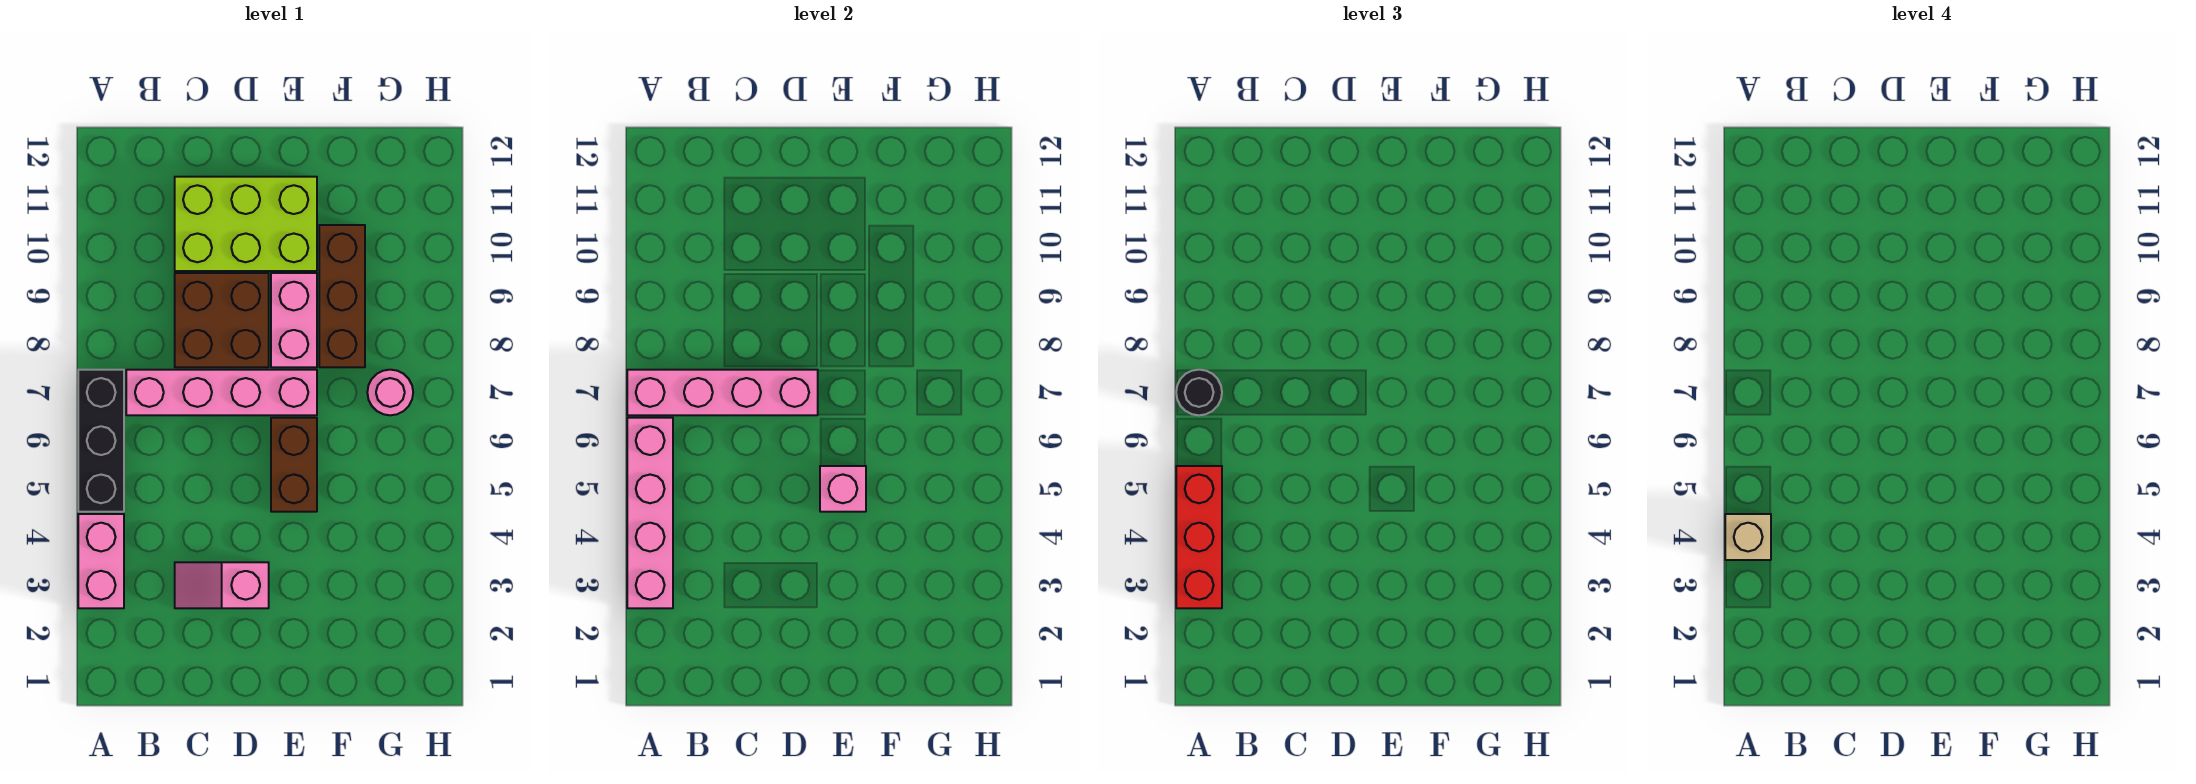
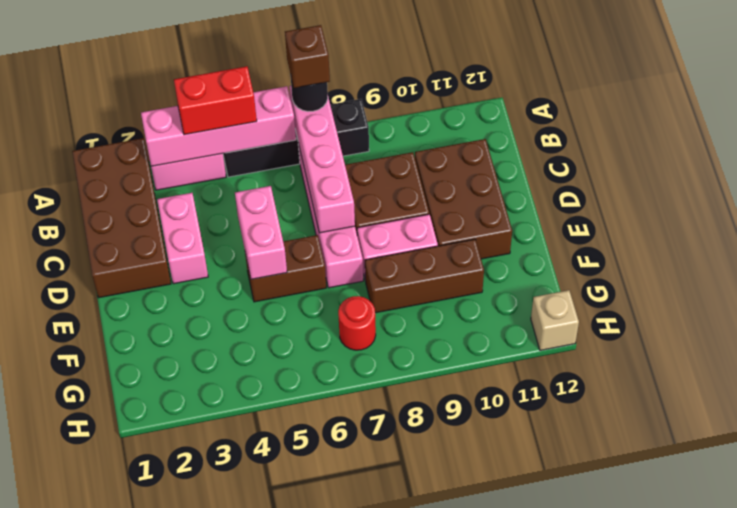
none -> brown brick A1:D2 level 1
red brick A3:A5 level 3 -> red brick A4:A5 level 3
tan brick A4 level 4 -> tan brick H12 level 1
black brick A5:A7 level 1 -> black brick A5:A8 level 1
none -> brown brick A7 level 4
pink slope C3:D3 level 1 top D -> pink brick C3:D3 level 1
lime brick C10:E11 level 1 -> brown brick C10:E11 level 1
pink brick E5 level 2 -> pink brick D5:E5 level 2
pink round brick G7 level 1 -> red round brick G7 level 1

